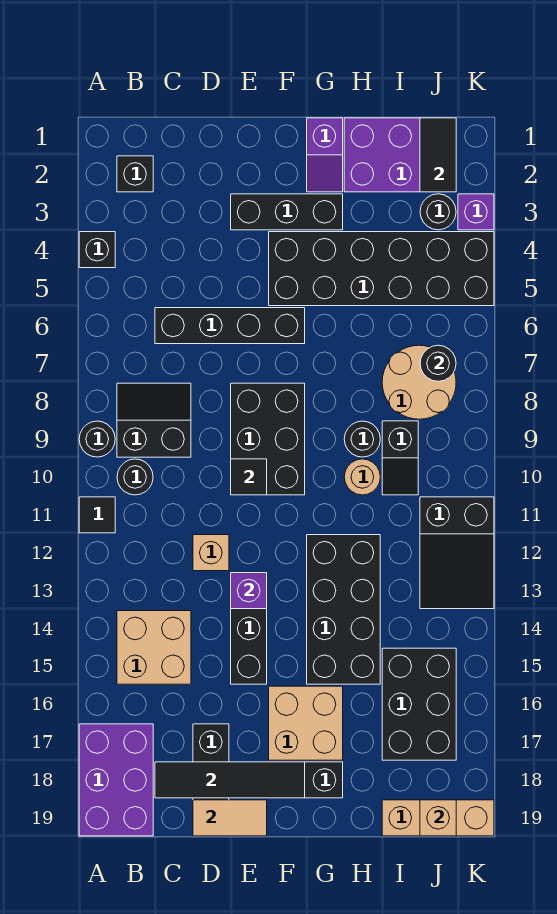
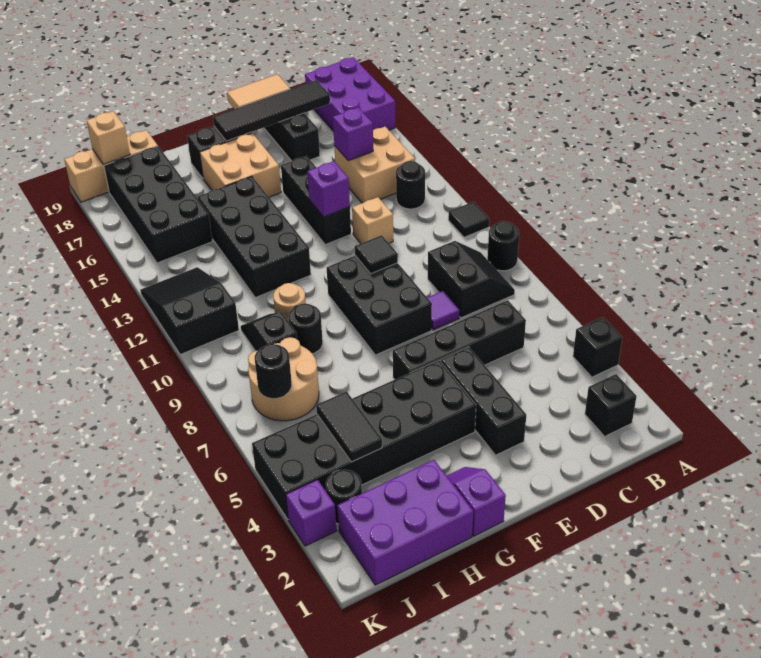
black slope B8:C9 level 1 top 9 -> black slope B8:C9 level 1 top C
black round brick B10 level 1 -> black round brick B13 level 1
none -> purple brick C15 level 2
none -> purple tile D8 level 1
black brick E3:G3 level 1 -> black brick E3:E5 level 1
black brick I15:J17 level 1 -> black brick I15:J18 level 1
black tile J1:J2 level 2 -> black tile I4:I5 level 2

